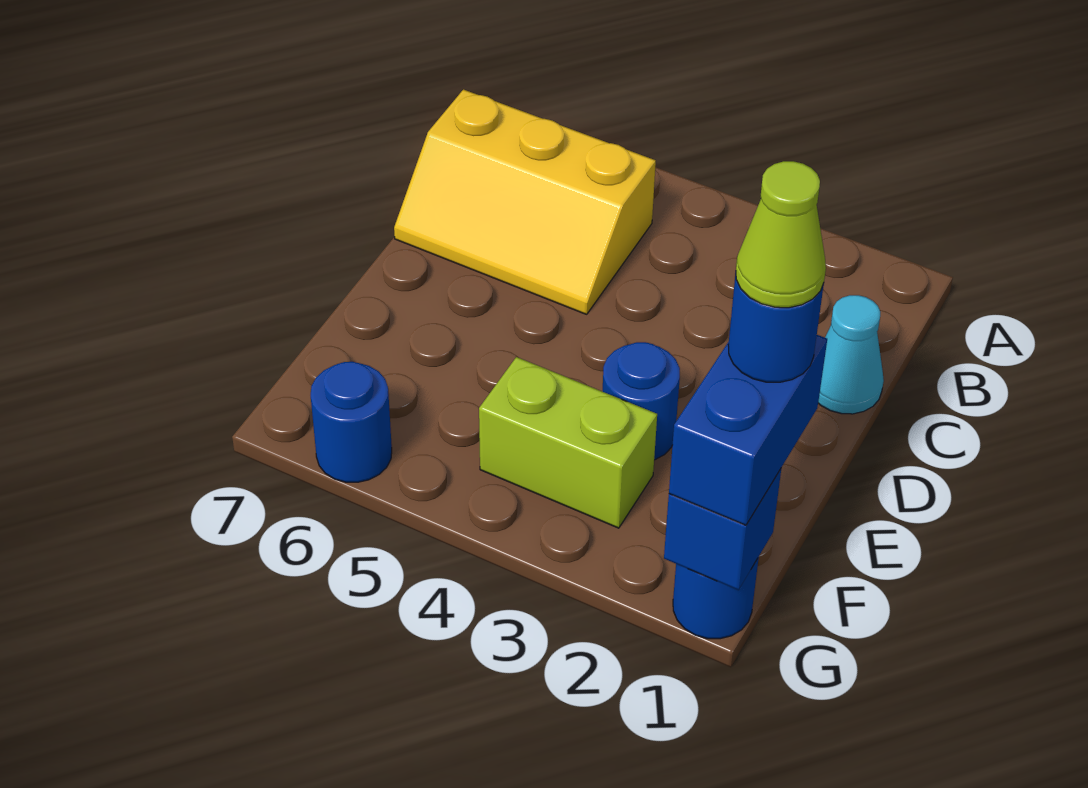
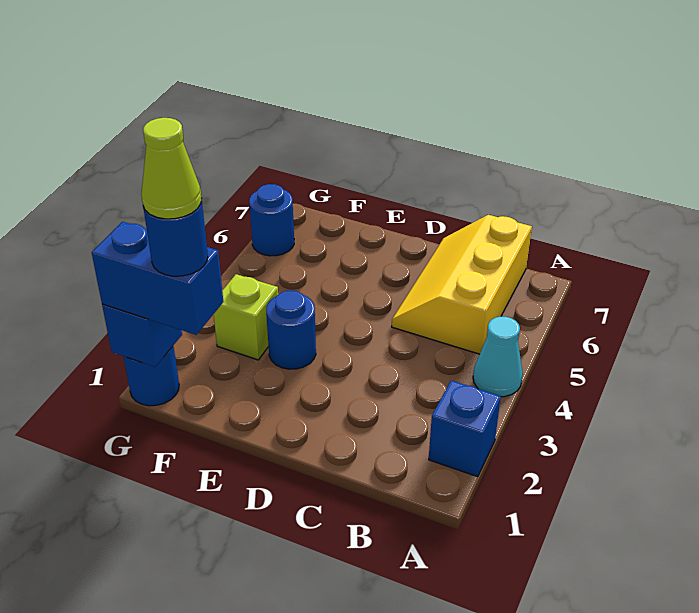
none -> blue brick A2 level 1
cyan cone C1 level 1 -> cyan cone A4 level 1
lime brick F3:F4 level 1 -> lime brick F3 level 1

